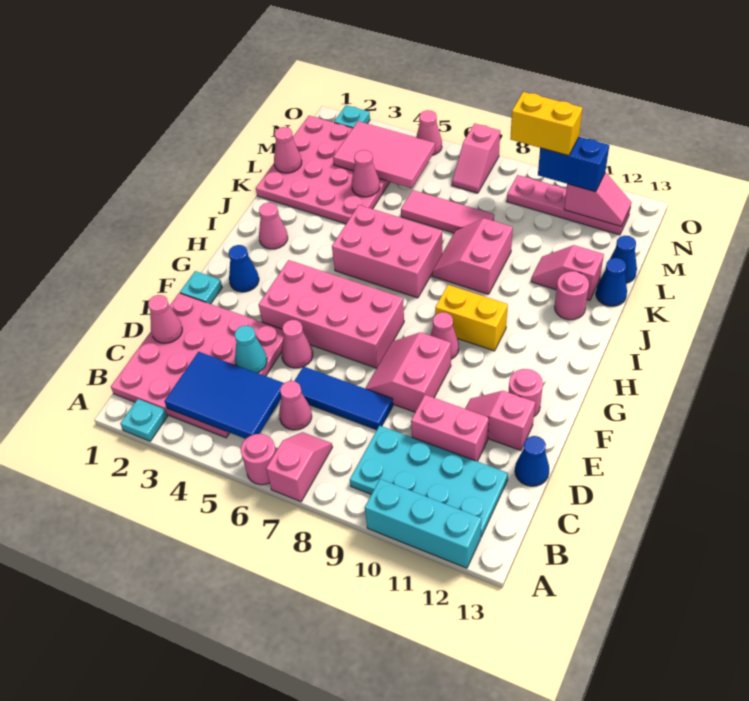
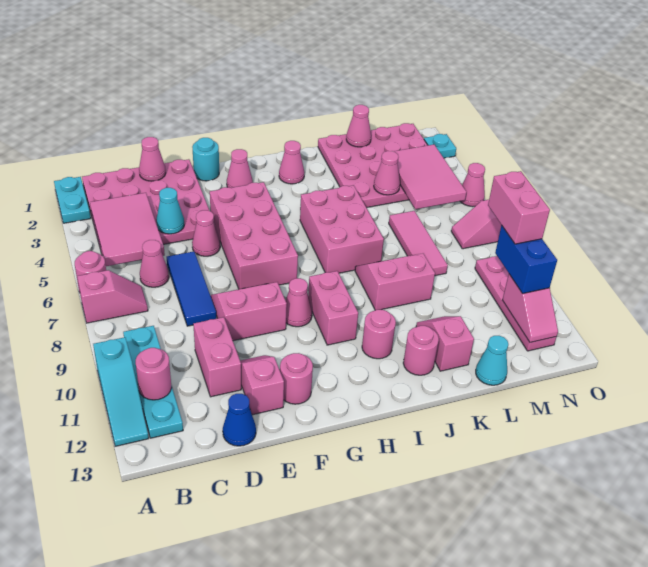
cyan plate A2 level 1 -> cyan plate A1:A2 level 1
cyan brick A10:A12 level 1 -> cyan slope A10:A12 level 1 top 10
blue tile B3:C5 level 2 -> pink tile B3:C5 level 2
cyan plate B9:C12 level 1 -> cyan plate B9:B12 level 1
none -> pink round brick B11 level 2
cyan plate F1 level 1 -> cyan round brick F1 level 1
blue cone G2 level 1 -> pink cone G2 level 1
yellow brick H9:H10 level 1 -> pink brick H9:H10 level 1
none -> pink round brick I11 level 1
blue cone K13 level 1 -> none
blue cone L13 level 1 -> cyan cone L13 level 1
yellow brick N9:N10 level 4 -> pink brick N9:N10 level 4

